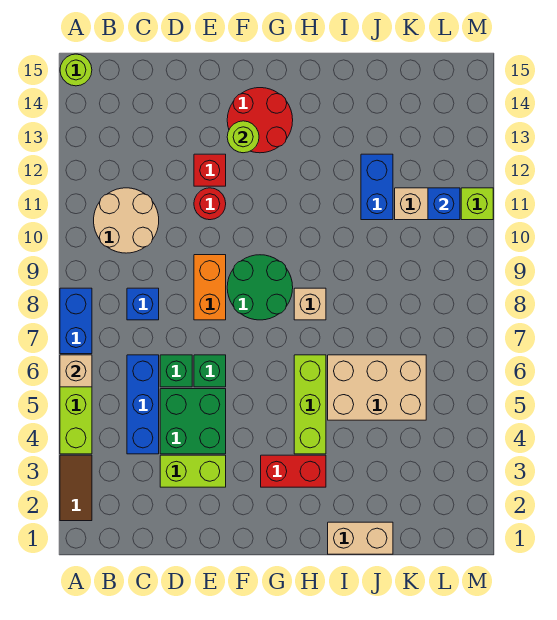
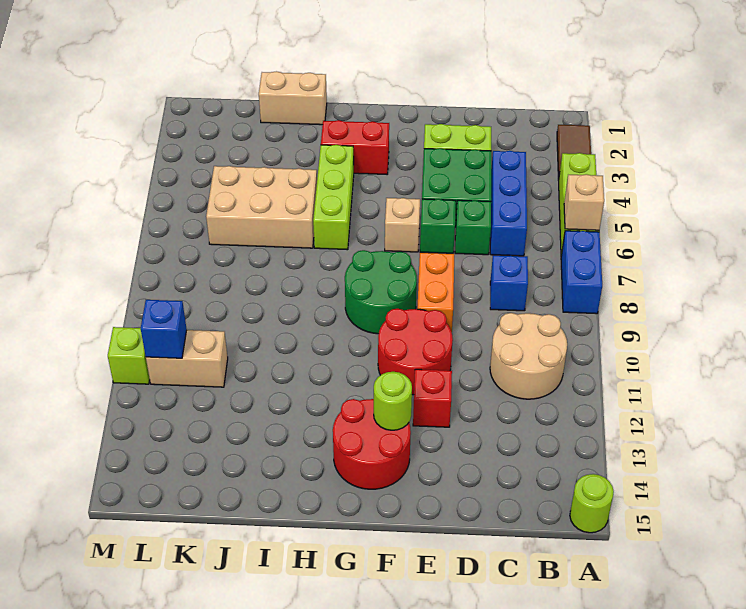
red round brick E11 level 1 -> red round brick E10:F11 level 1
tan brick H8 level 1 -> tan brick F6 level 1
blue brick J11:J12 level 1 -> none

